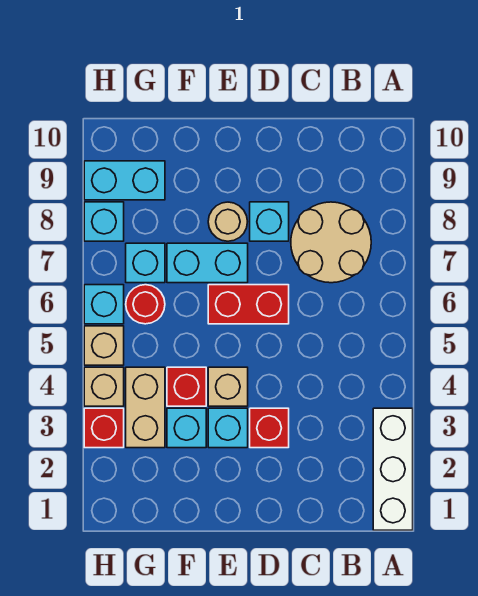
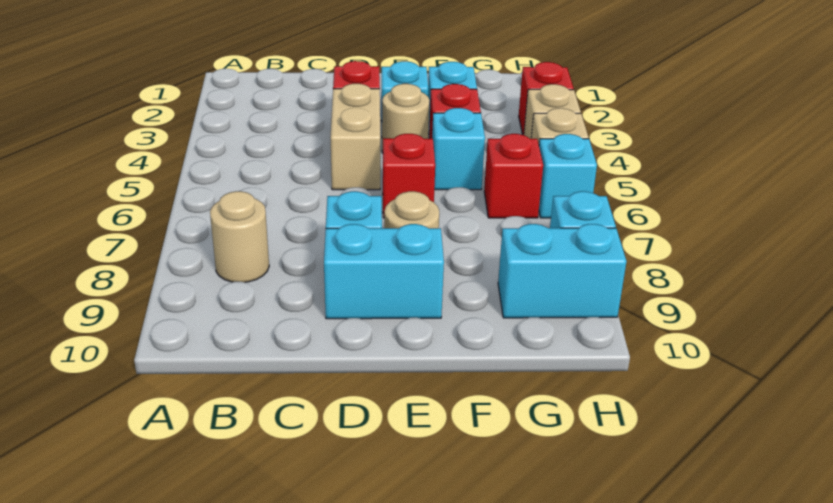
white brick A1:A3 level 1 -> none
tan round brick B7:C8 level 1 -> tan round brick B8 level 1
red brick D6:E6 level 1 -> red brick E6 level 1
tan brick E4 level 1 -> tan round brick E4 level 1
cyan brick E7:F7 level 1 -> cyan brick D9:E9 level 1
tan brick G3:G4 level 1 -> tan brick D4:D5 level 1
red round brick G6 level 1 -> red brick G6 level 1
cyan brick G7 level 1 -> cyan brick F5 level 1

